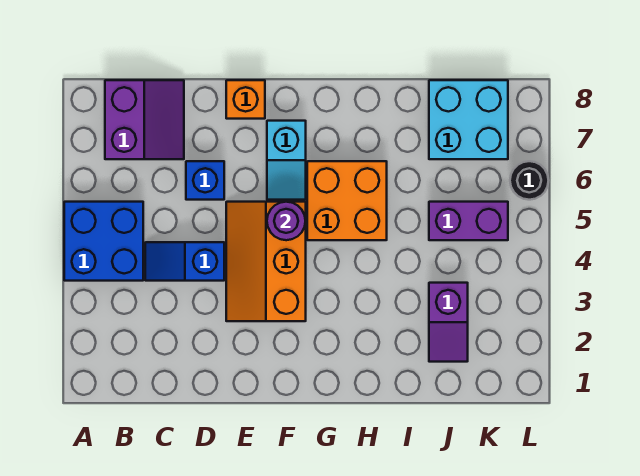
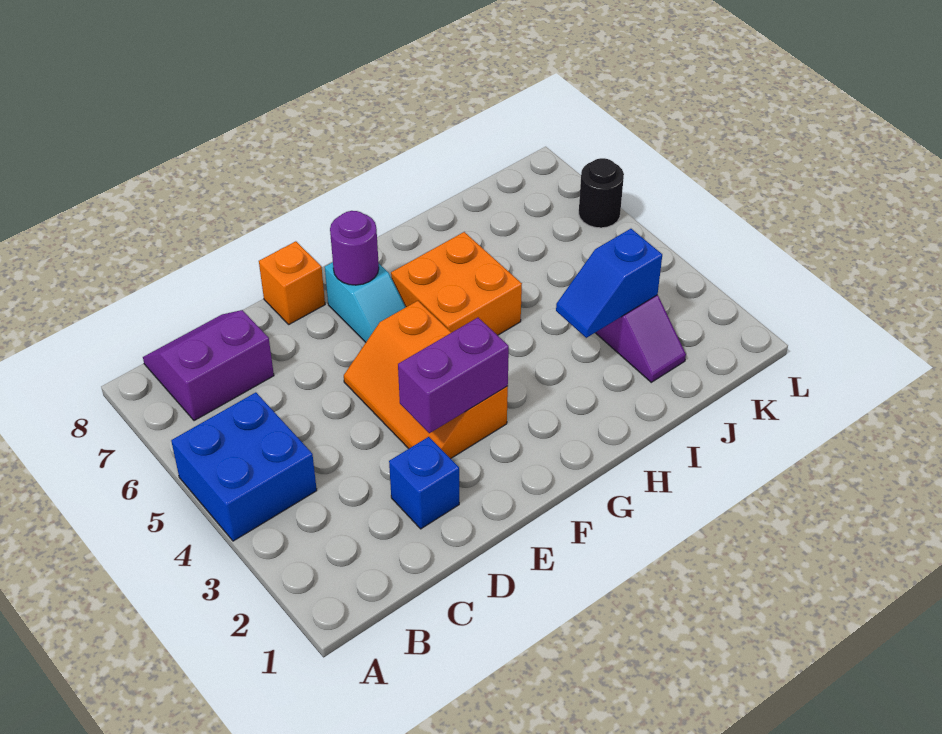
purple slope B7:C8 level 1 top B -> purple slope B7:C8 level 1 top 7
blue slope C4:D4 level 1 top D -> blue slope I3:J3 level 2 top J
blue brick D6 level 1 -> blue brick D2 level 1
purple round brick F5 level 2 -> purple round brick F7 level 2
purple brick J5:K5 level 1 -> purple brick E3:F3 level 2
cyan brick J7:K8 level 1 -> none

